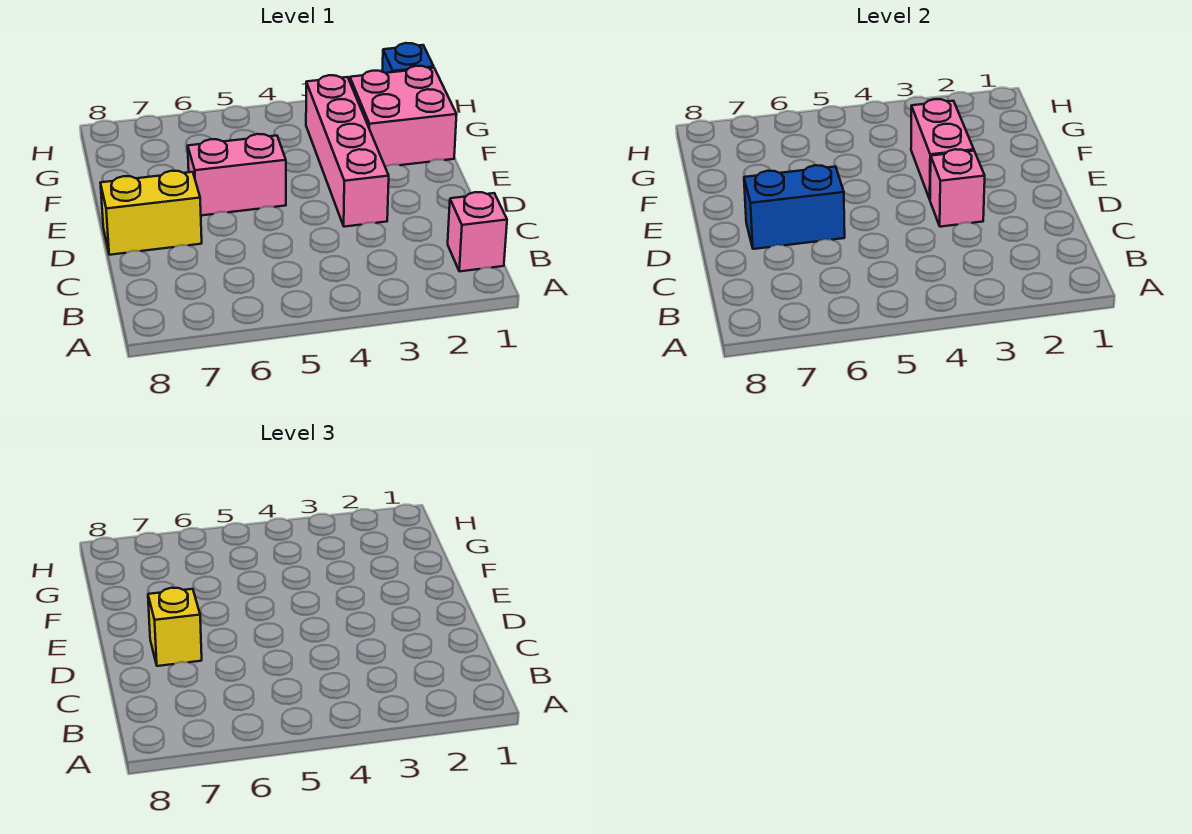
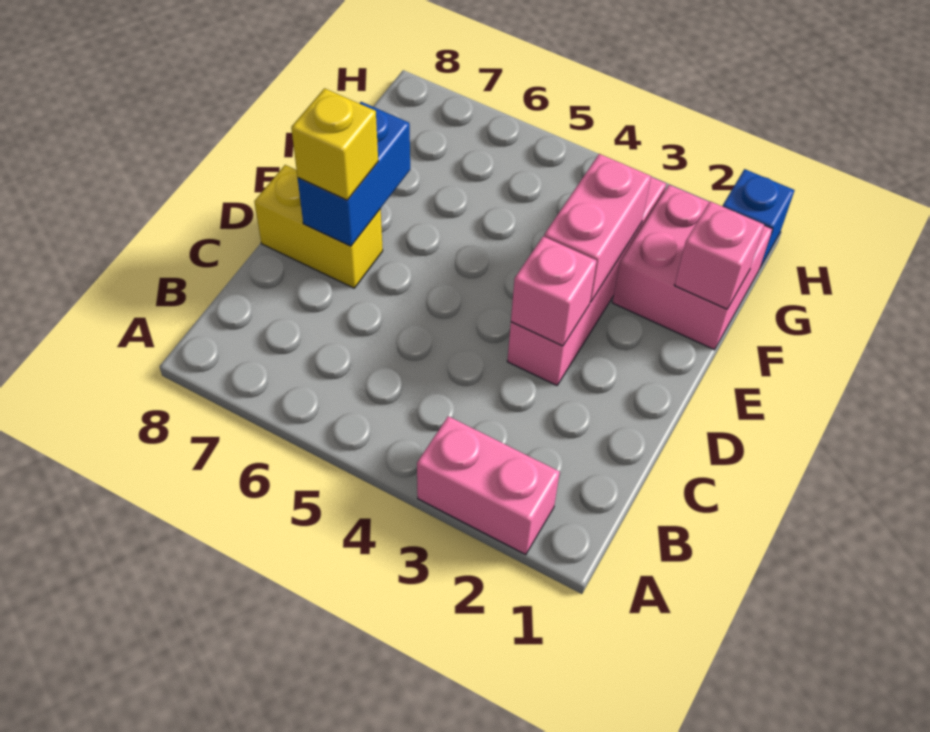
pink brick B1 level 1 -> pink brick F1 level 2
blue brick D6:D7 level 2 -> blue brick D7:E7 level 2
pink brick E5:E6 level 1 -> pink brick A2:A3 level 1

